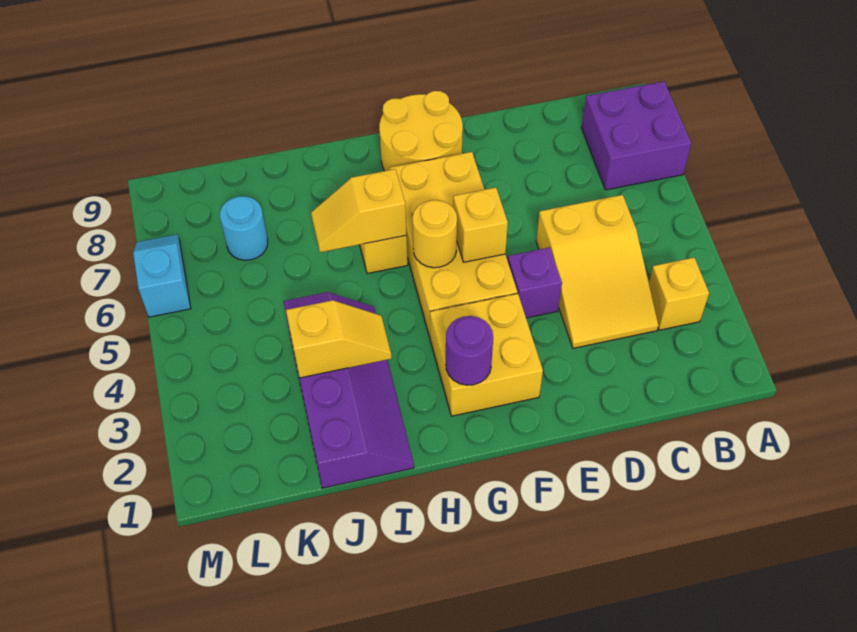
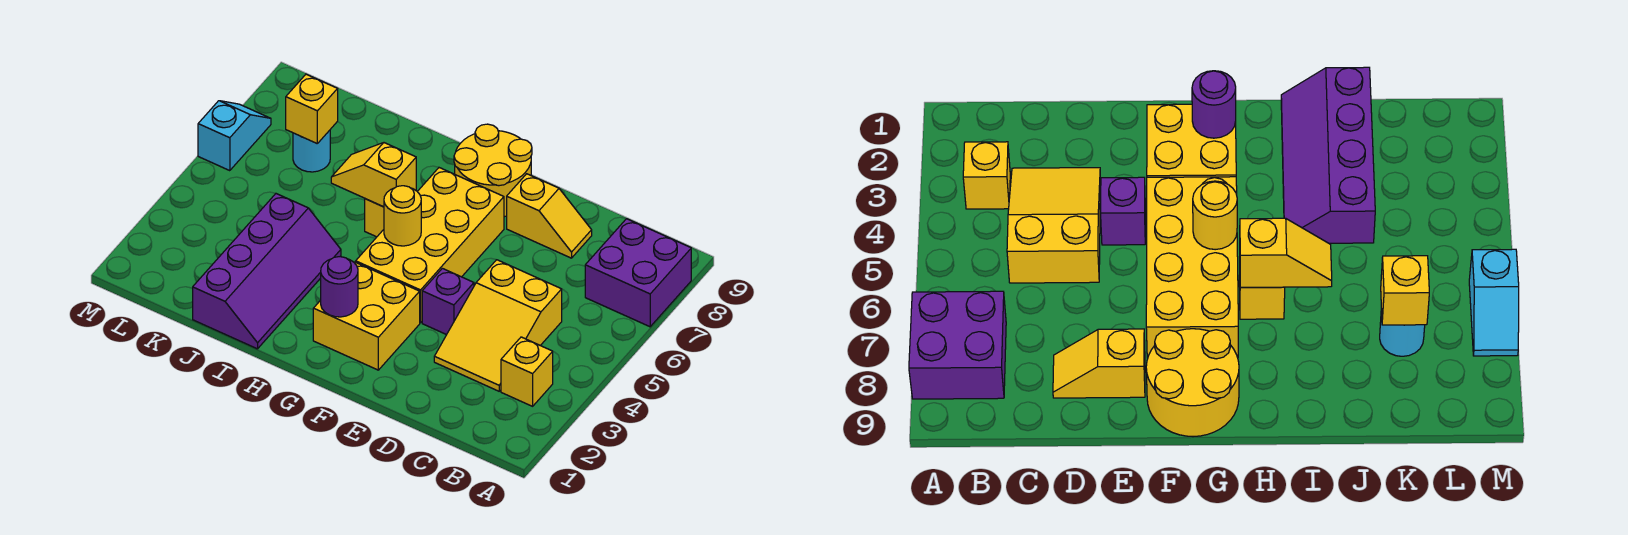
yellow brick F5 level 2 -> yellow brick K7 level 2
yellow slope I3:J3 level 2 top J -> yellow slope D8:E8 level 1 top E

